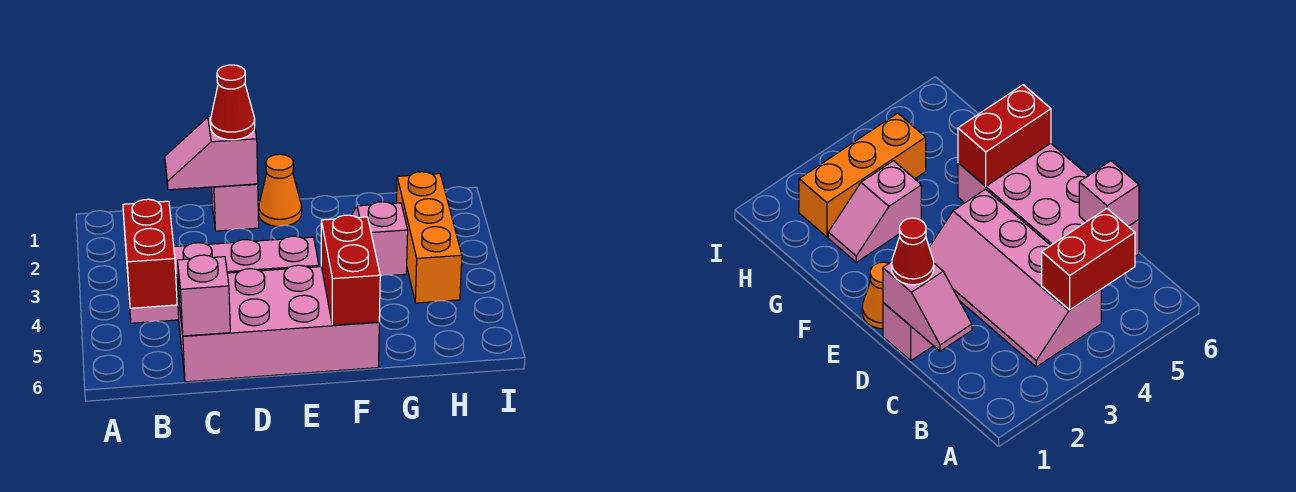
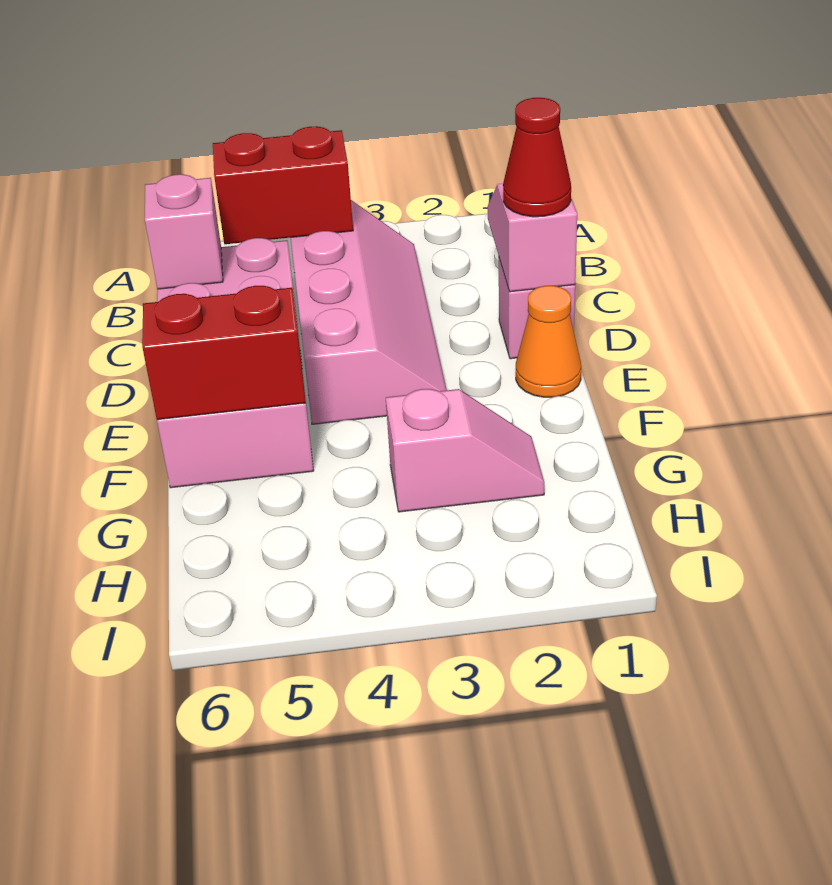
orange brick H2:H4 level 1 -> none

